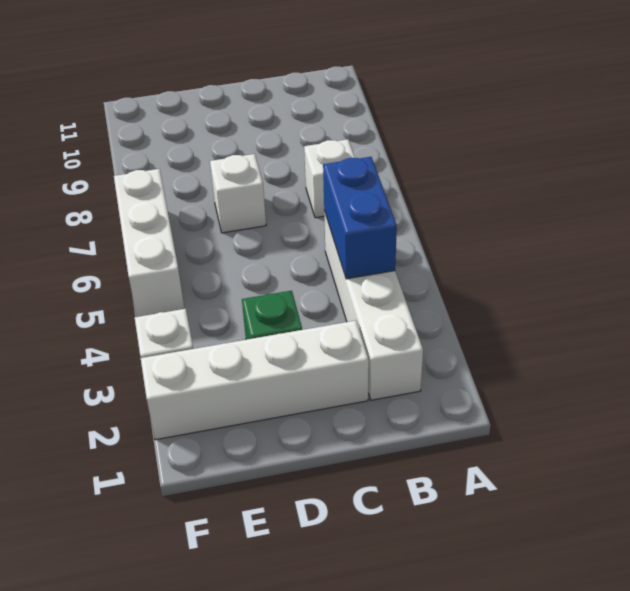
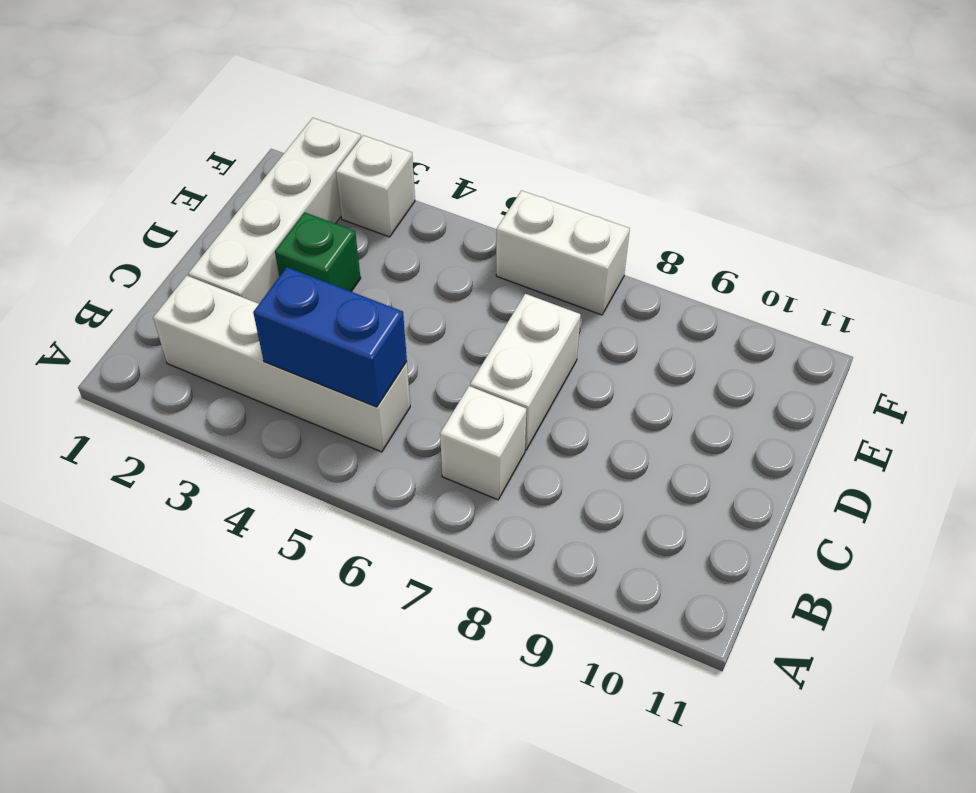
white brick D7 level 1 -> white brick C7:D7 level 1
white brick F5:F7 level 1 -> white brick F6:F7 level 1

